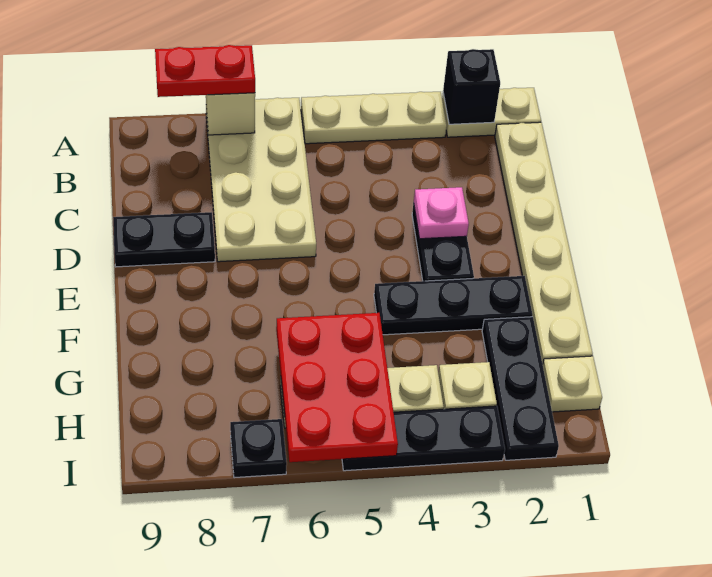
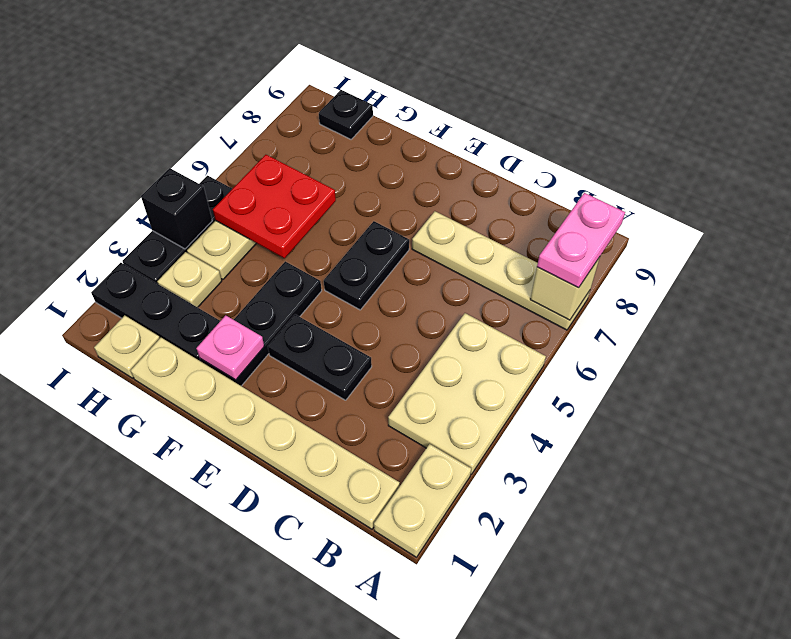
black brick A2 level 2 -> black brick I4 level 2
tan plate A3:A5 level 1 -> tan plate A3:B5 level 1
tan plate A6:D7 level 1 -> tan plate A7:D7 level 1
red plate A7:A8 level 3 -> pink plate A7:A8 level 3
pink plate D3 level 2 -> pink plate F2 level 2
black plate D8:D9 level 1 -> black plate E5:E6 level 1
red plate G5:I6 level 2 -> red plate G5:H6 level 2
black plate I7 level 1 -> black plate H9 level 1

